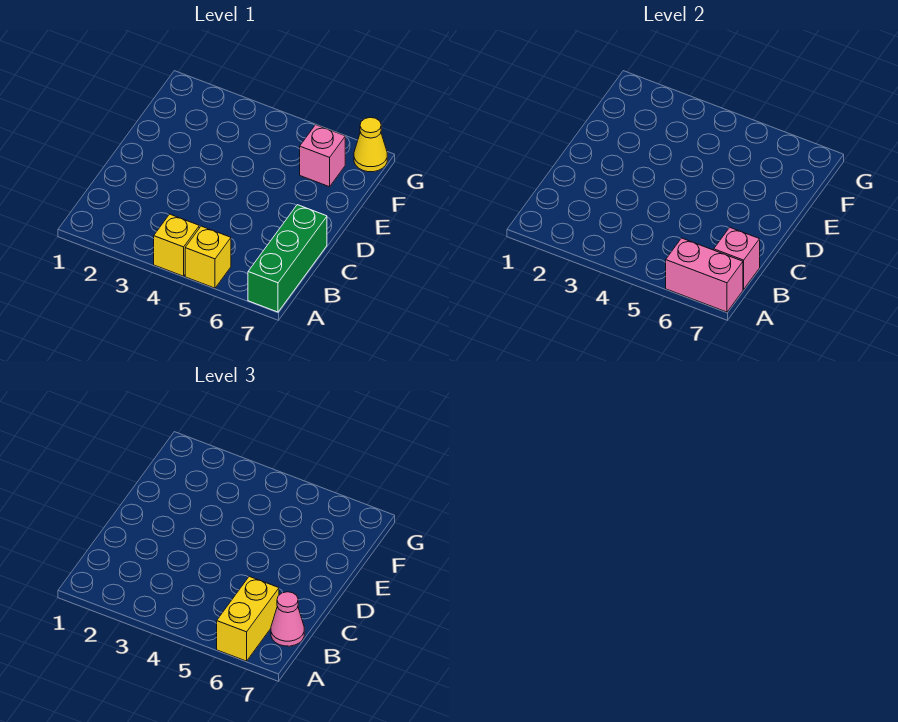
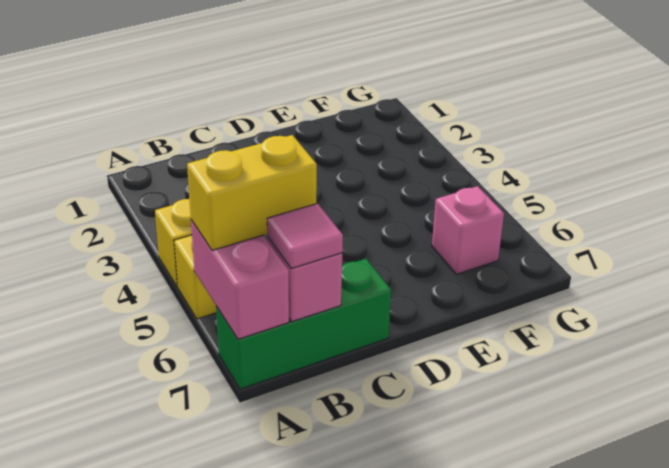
pink cone B7 level 3 -> pink tile B7 level 3
yellow cone G7 level 1 -> none

